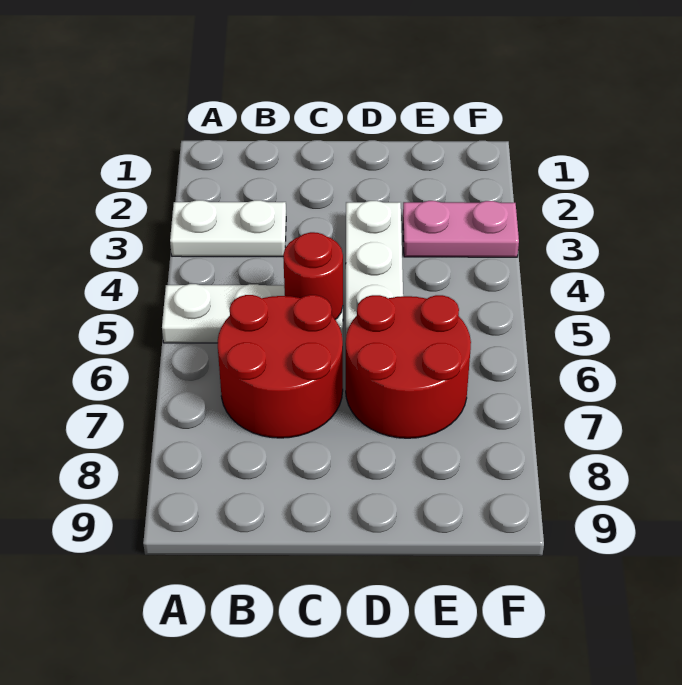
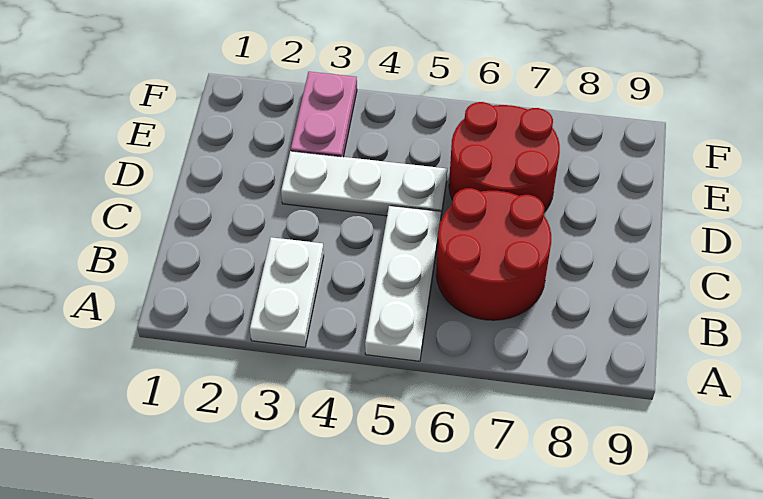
red round brick C5 level 2 -> none

